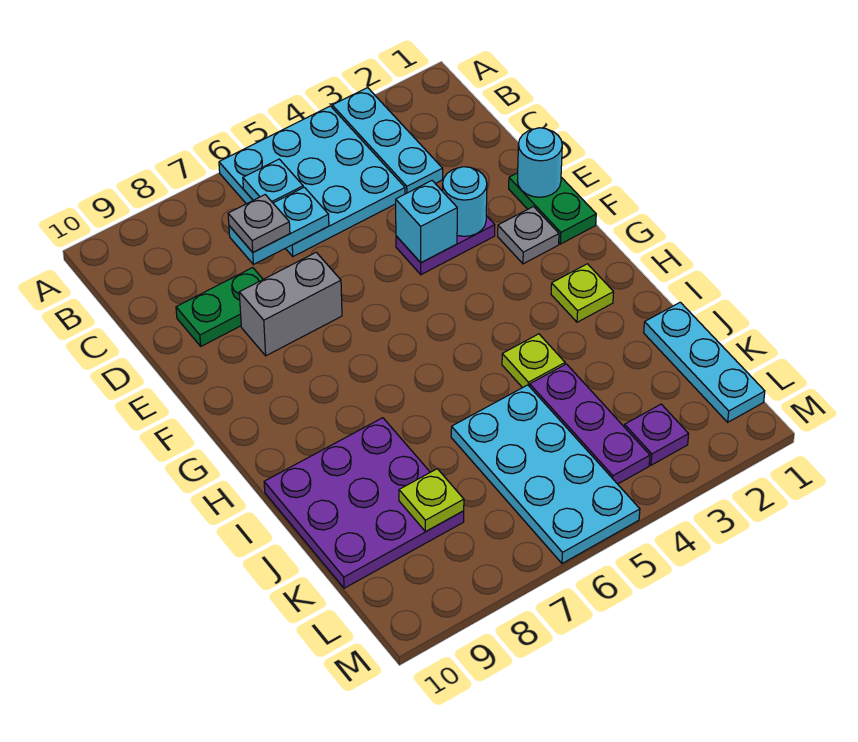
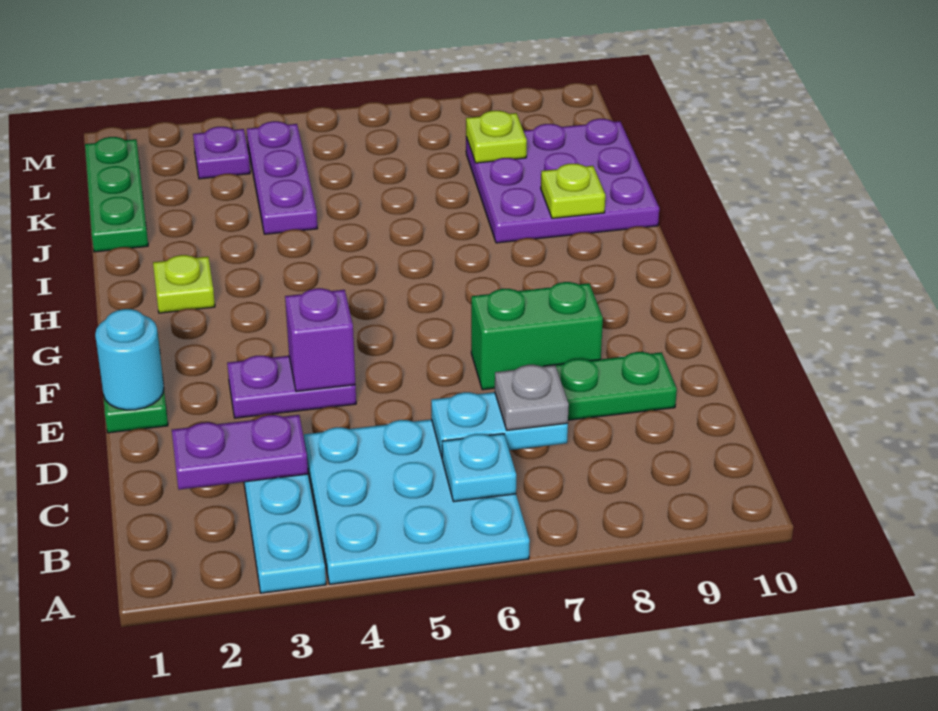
none -> purple plate C2:C3 level 2
cyan round brick E3 level 2 -> none
cyan brick E4 level 2 -> purple brick E4 level 2
grey brick E7:E8 level 1 -> green brick E7:E8 level 1
grey plate F2 level 1 -> none
lime plate I4 level 1 -> lime plate I9 level 2
cyan plate J1:L1 level 1 -> green plate J1:L1 level 1
cyan plate J5:M6 level 1 -> none

